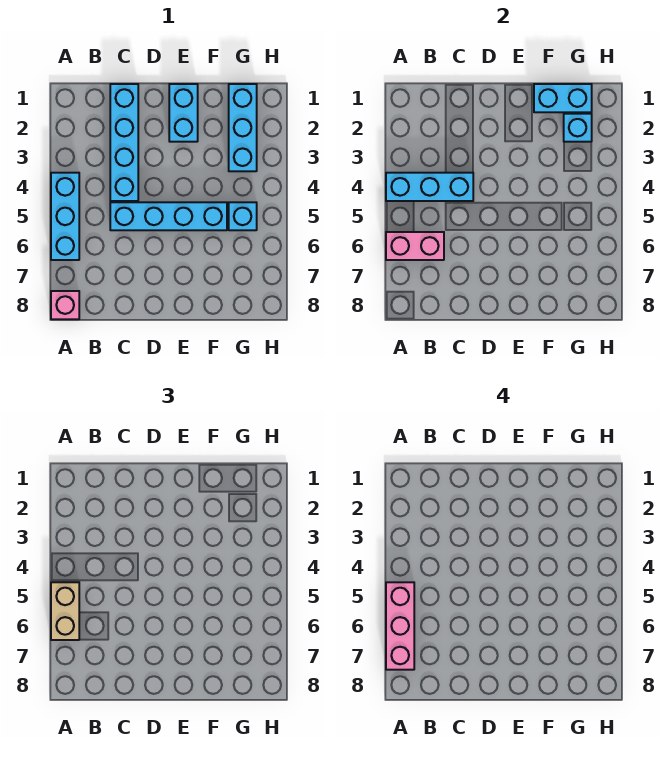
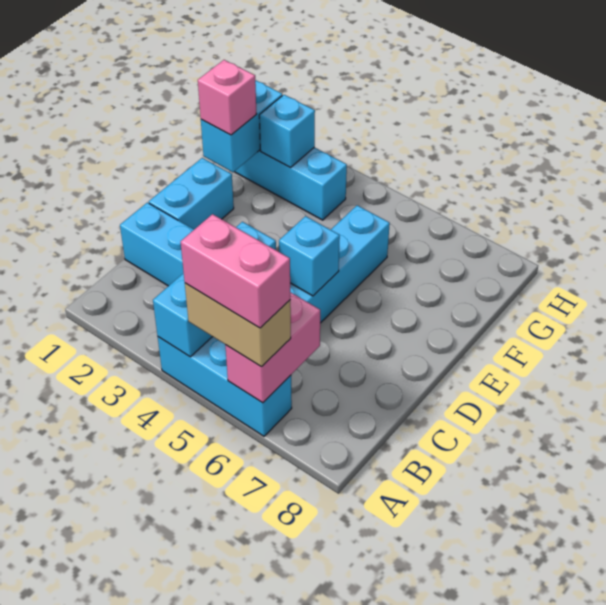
pink brick A5:A7 level 4 -> pink brick A5:A6 level 4
pink brick A8 level 1 -> pink brick F1 level 3
cyan brick E1:E2 level 1 -> cyan brick D1:E1 level 1
cyan brick G5 level 1 -> cyan brick D5 level 2

